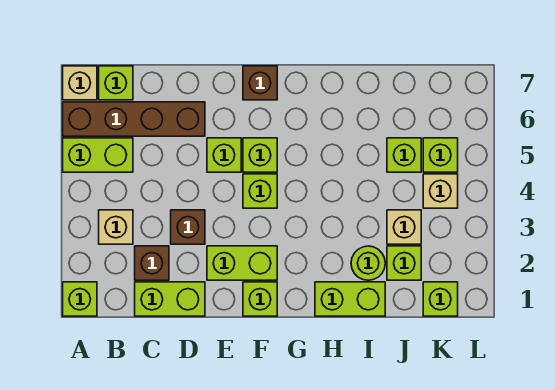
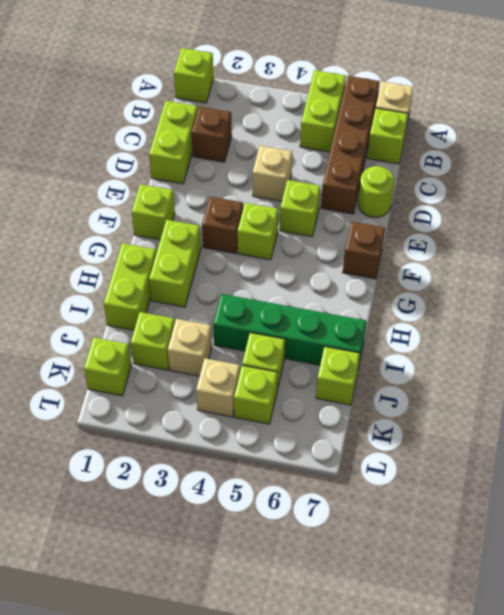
tan brick B3 level 1 -> tan brick D4 level 1
brown brick D3 level 1 -> brown brick F3 level 1
lime brick E2:F2 level 1 -> lime brick G2:H2 level 1
lime brick F5 level 1 -> lime brick J7 level 1
lime round brick I2 level 1 -> lime round brick D7 level 1
none -> green brick I4:I7 level 1

